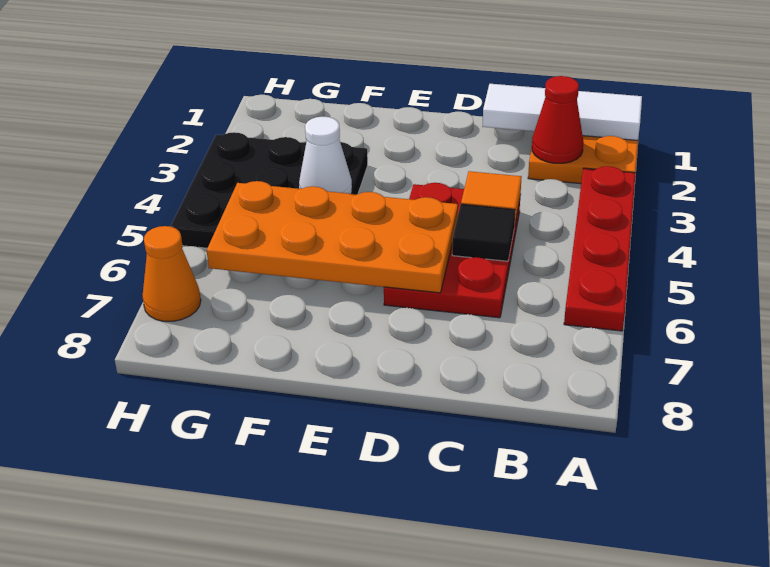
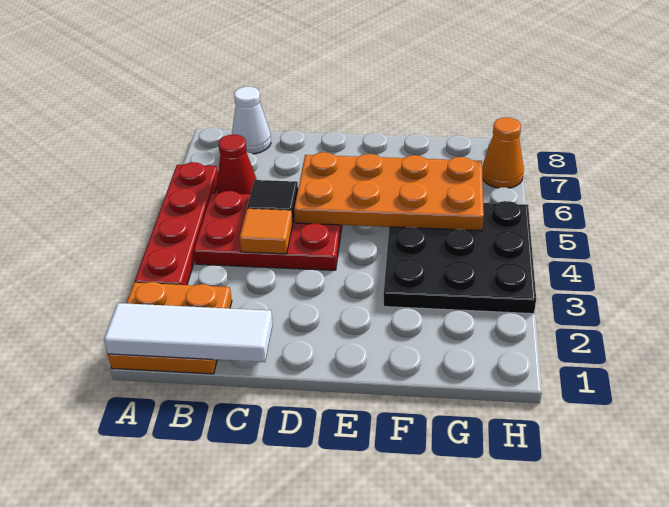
red cone B2 level 2 -> red cone B6 level 1
red plate C4:D6 level 1 -> red plate B4:D5 level 1
white cone F4 level 2 -> white cone B8 level 1

